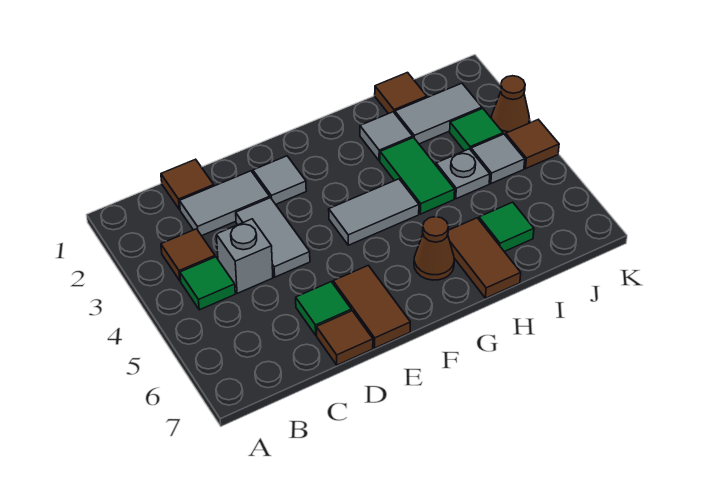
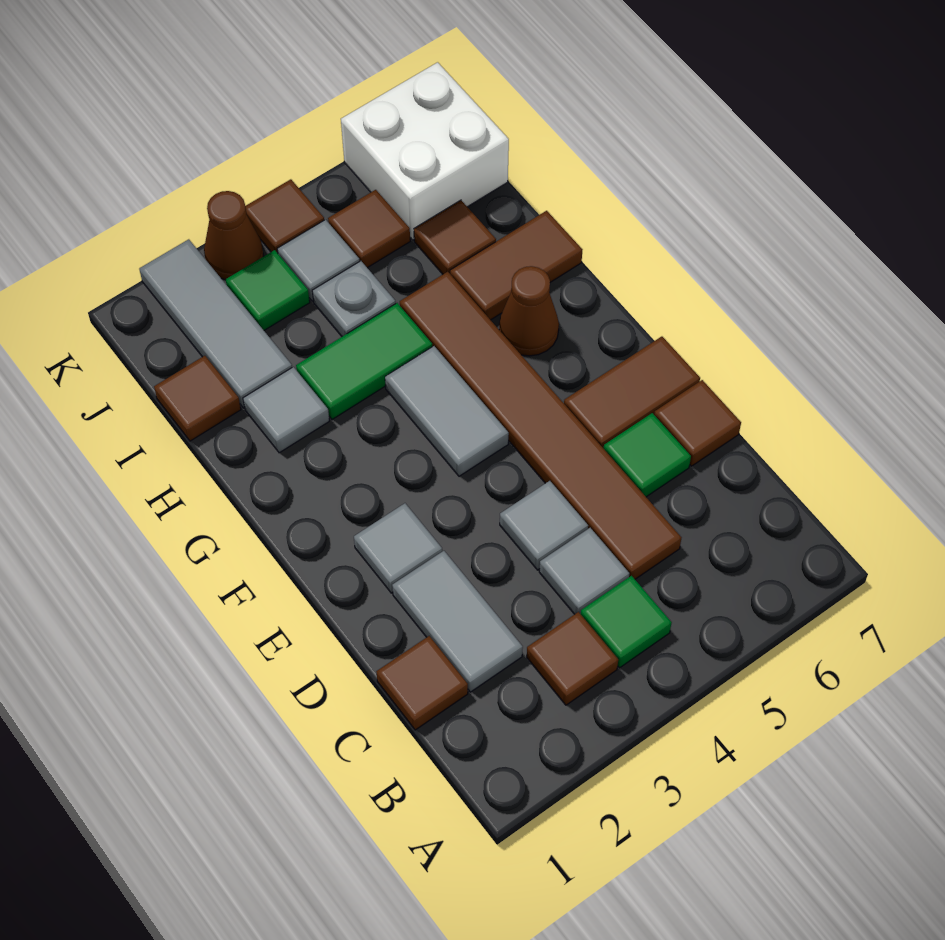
grey brick C4 level 1 -> grey tile C4 level 1
none -> brown tile C5:H5 level 1
grey tile D3:D4 level 1 -> grey tile D4 level 1
grey tile I2:J2 level 1 -> grey tile I2:K2 level 1
green tile I6 level 1 -> brown tile I6 level 1
none -> brown tile J5 level 1
none -> white brick J6:K7 level 1

